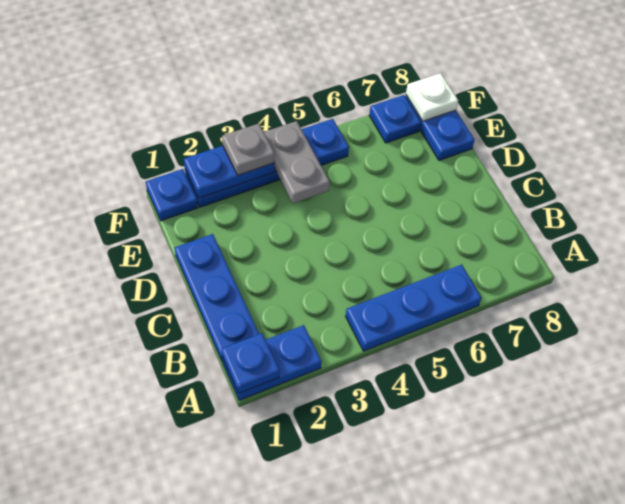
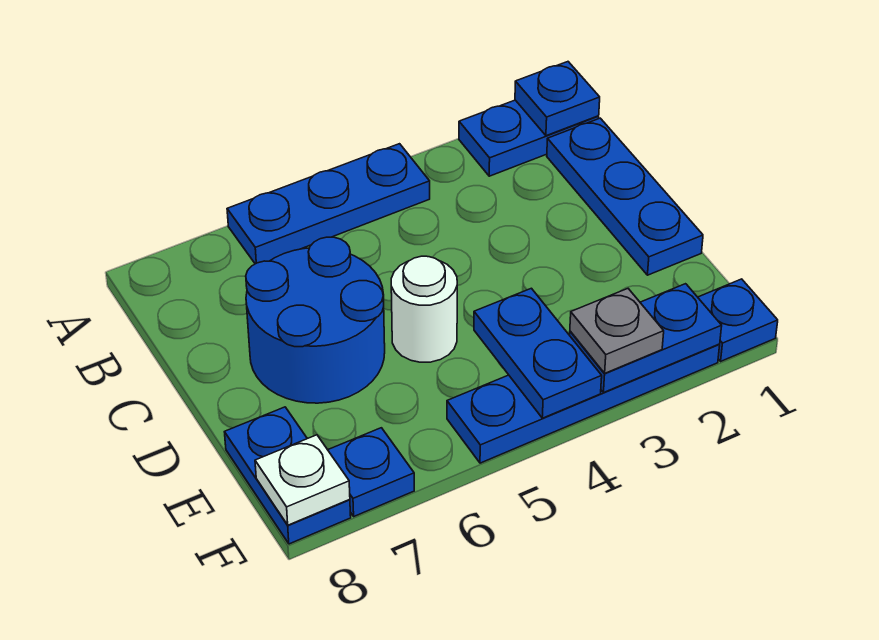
none -> blue round brick C6:D7 level 1
none -> white round brick D5 level 1
grey plate E4:F4 level 2 -> blue plate E4:F4 level 2

